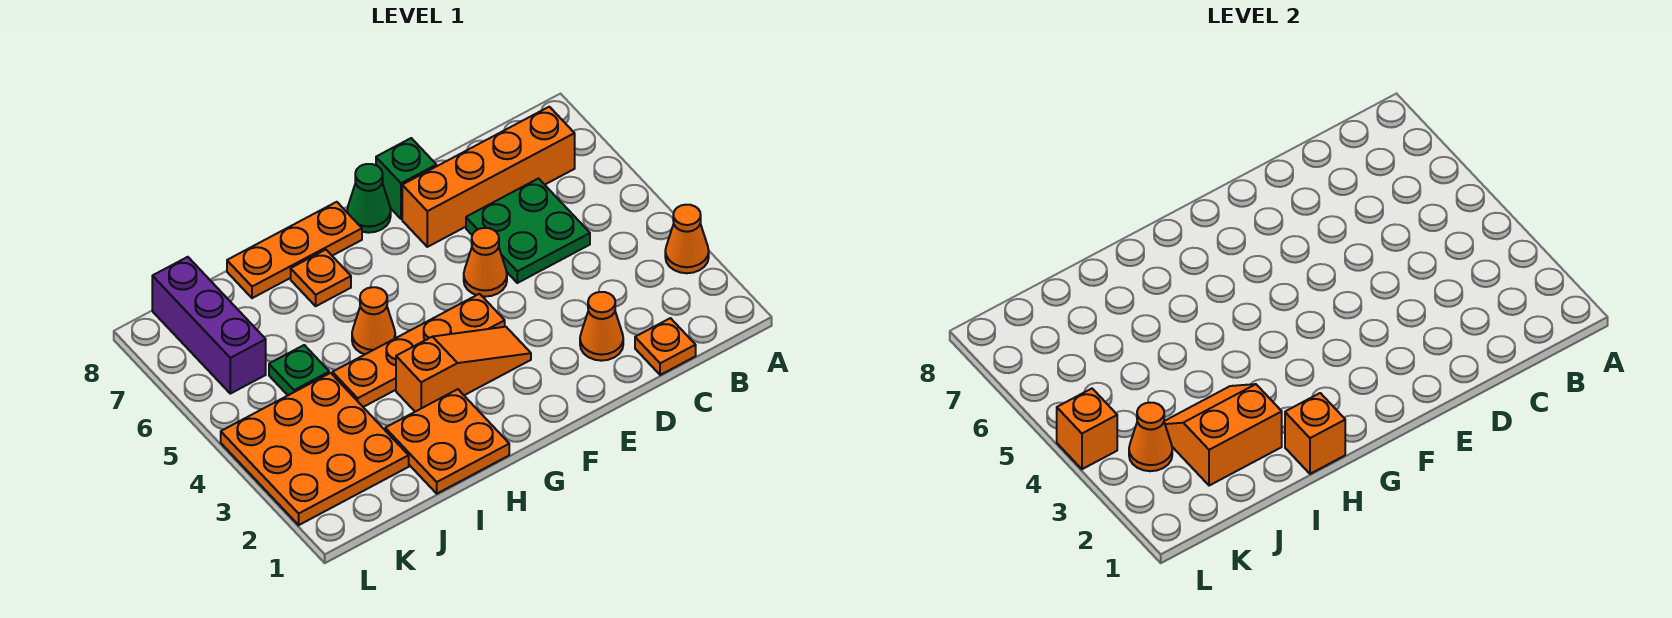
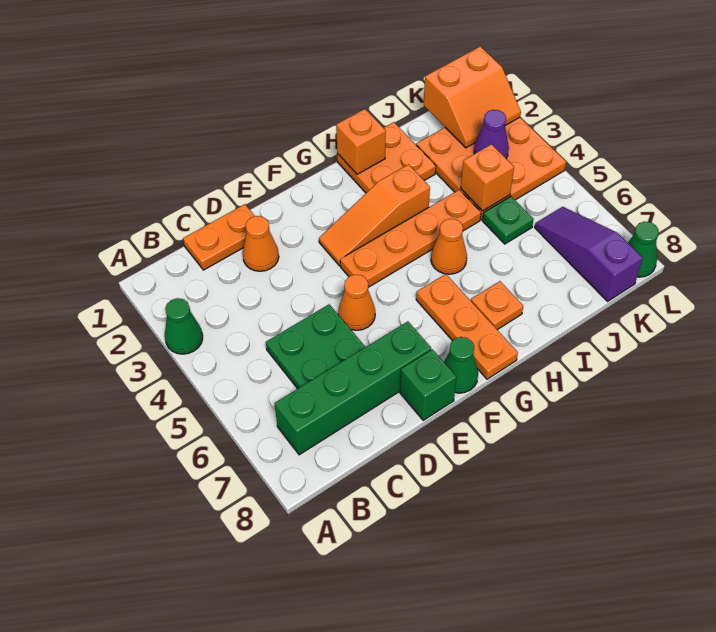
orange cone A3 level 1 -> green cone A3 level 1
orange brick B7:E7 level 1 -> green brick B7:E7 level 1
orange plate C1 level 1 -> orange plate C1:D1 level 1
orange plate G8:I8 level 1 -> orange plate G6:G8 level 1
orange slope I2:J3 level 2 top 2 -> orange slope K1:L2 level 2 top 1
orange cone K3 level 2 -> purple cone K3 level 2
purple brick K6:K8 level 1 -> purple slope K6:K8 level 1 top 8
orange brick L4 level 2 -> orange brick J4 level 2
none -> green cone L8 level 1

